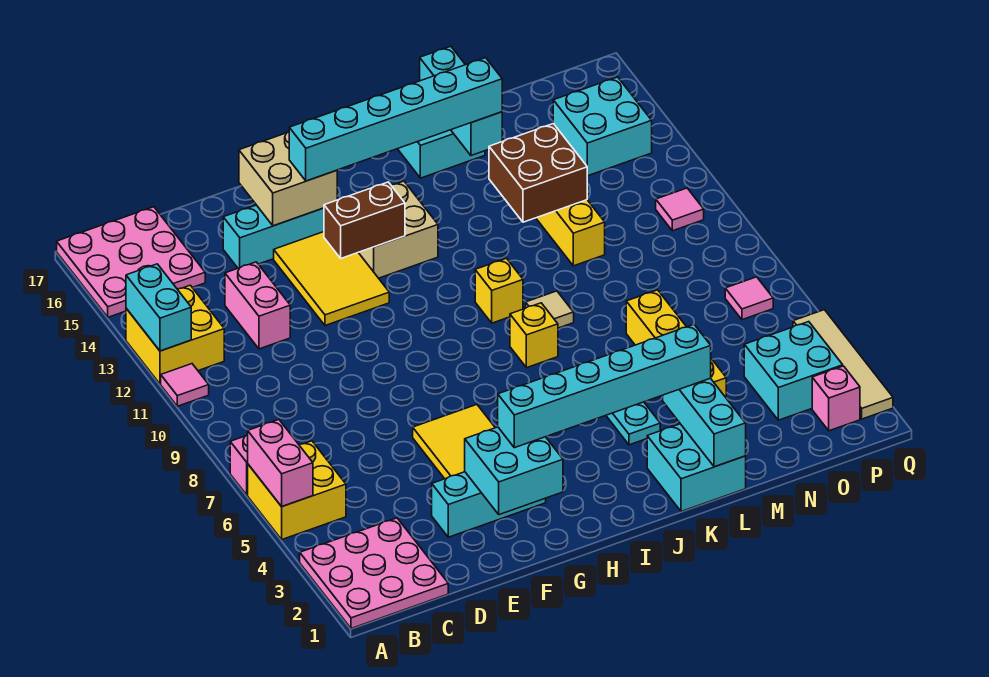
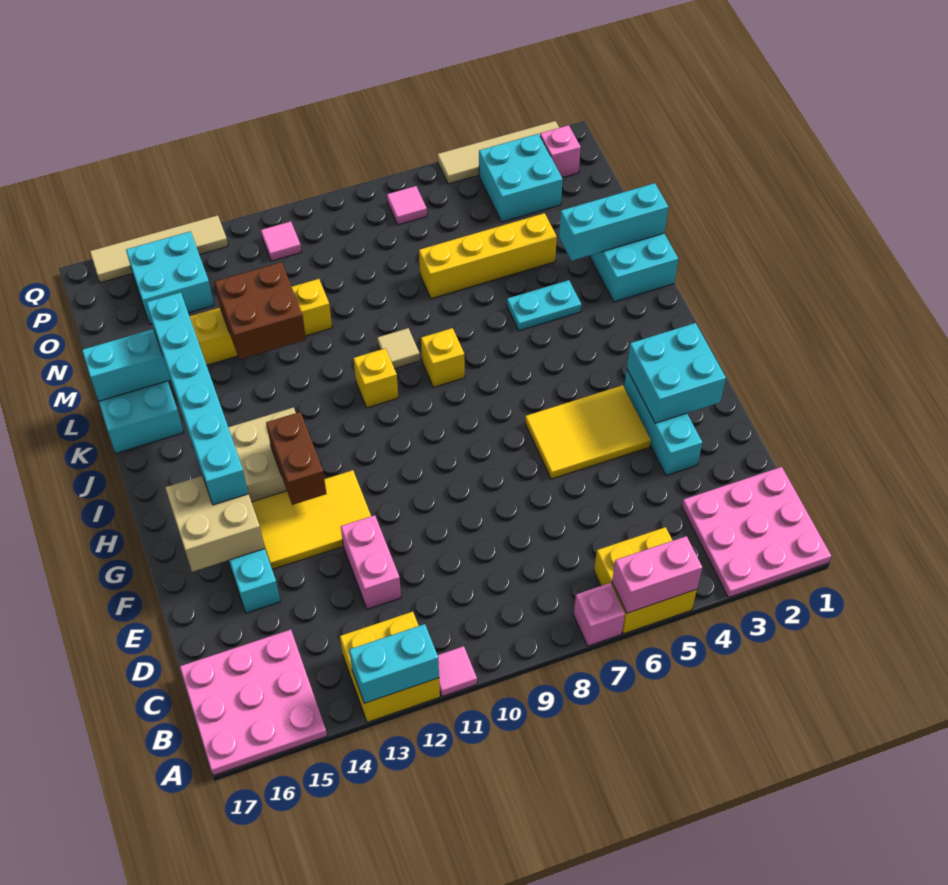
pink brick D12:D13 level 1 -> pink brick D12:E12 level 1
cyan brick G3:L3 level 3 -> none
none -> tan tile Q13:Q16 level 1

